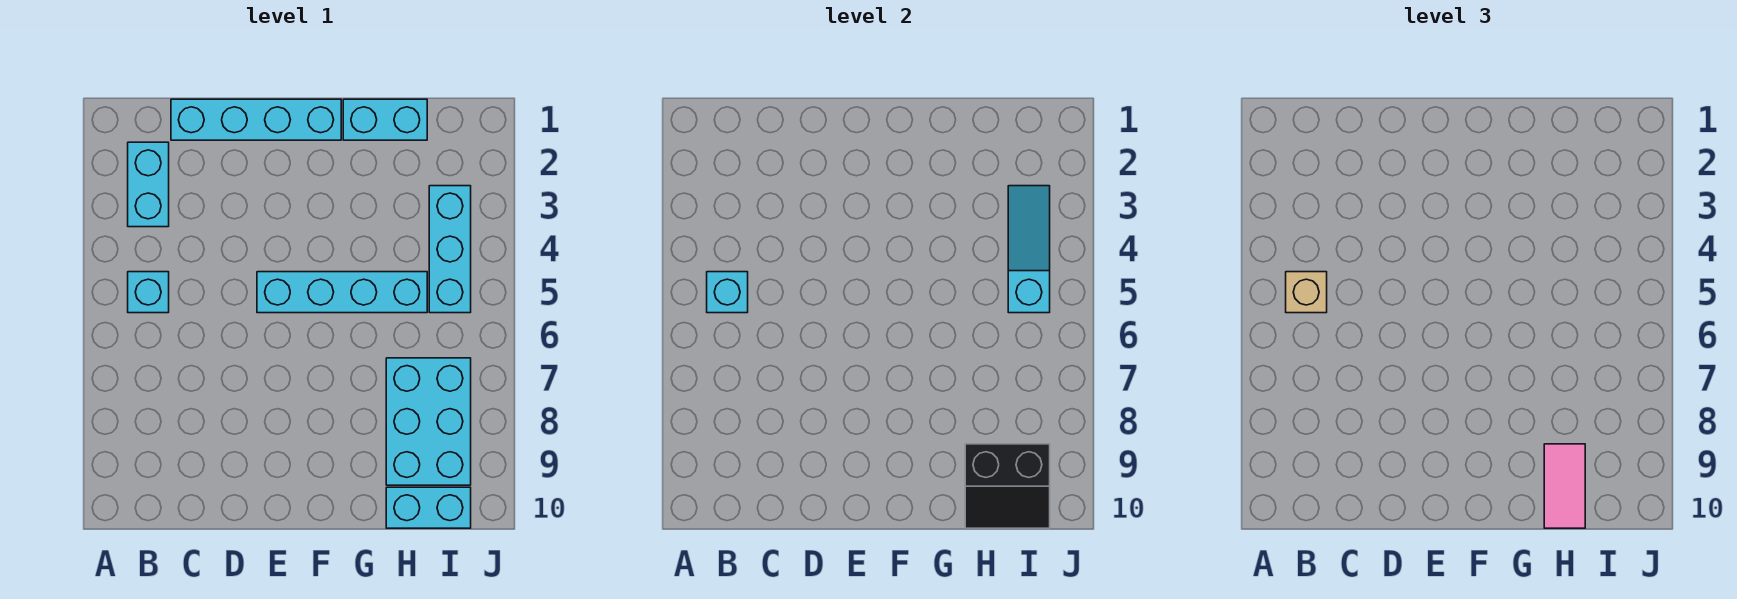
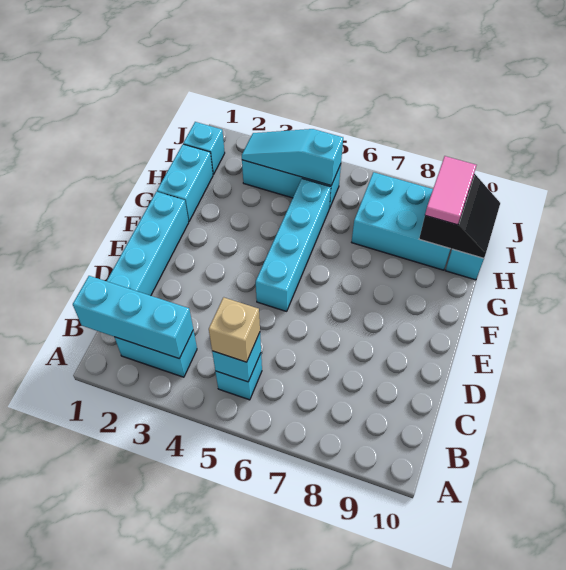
none -> cyan brick B1:B3 level 2
pink tile H9:H10 level 3 -> pink tile H9:I9 level 3
none -> cyan brick I1 level 1

